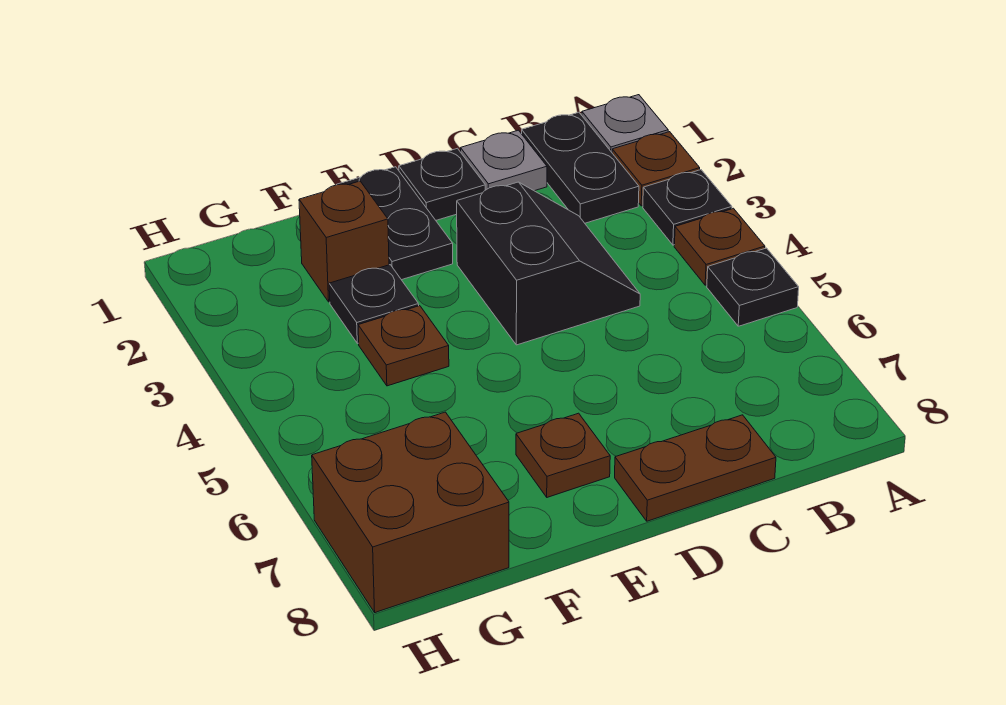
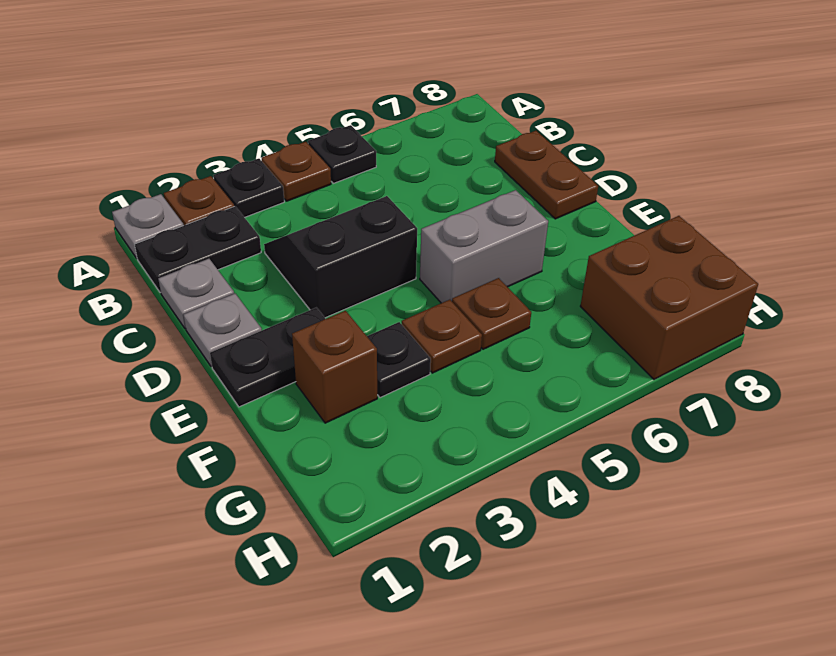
black plate D1 level 1 -> grey plate D1 level 1
none -> grey brick E5:E6 level 1
brown plate E7 level 1 -> brown plate F5 level 1

